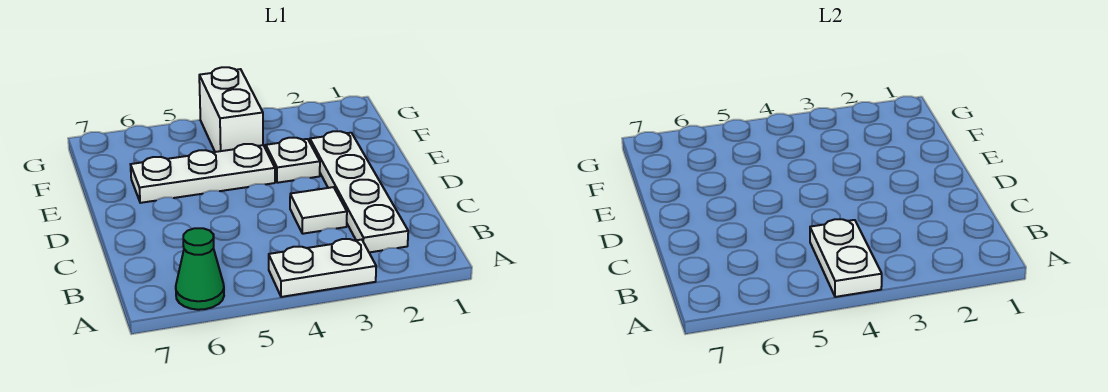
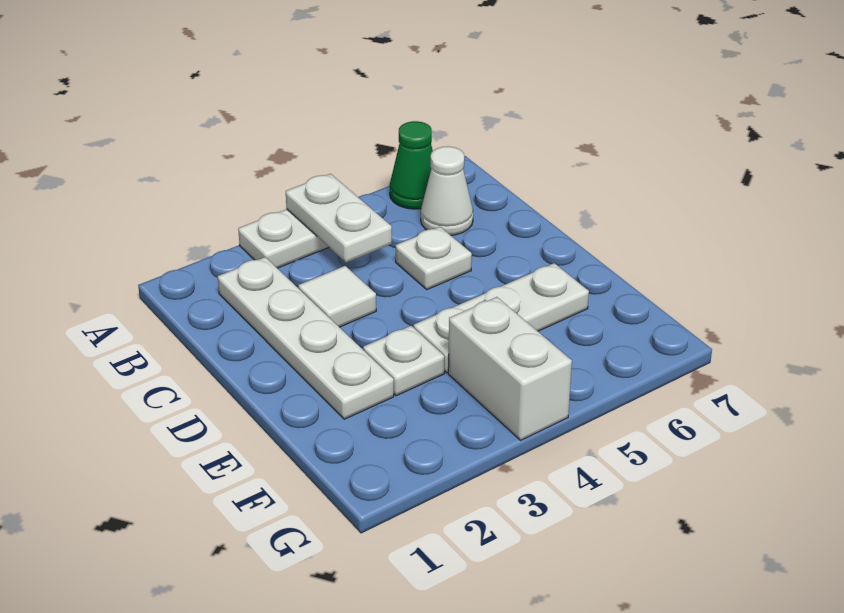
none -> white cone B6 level 1
none -> white plate C5 level 1

